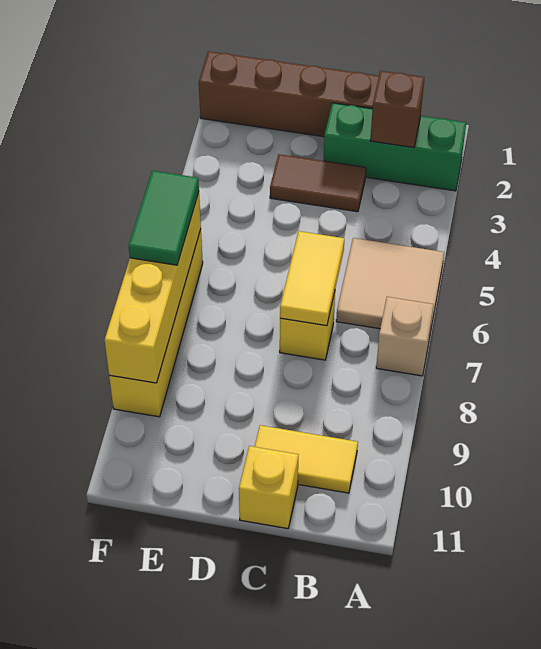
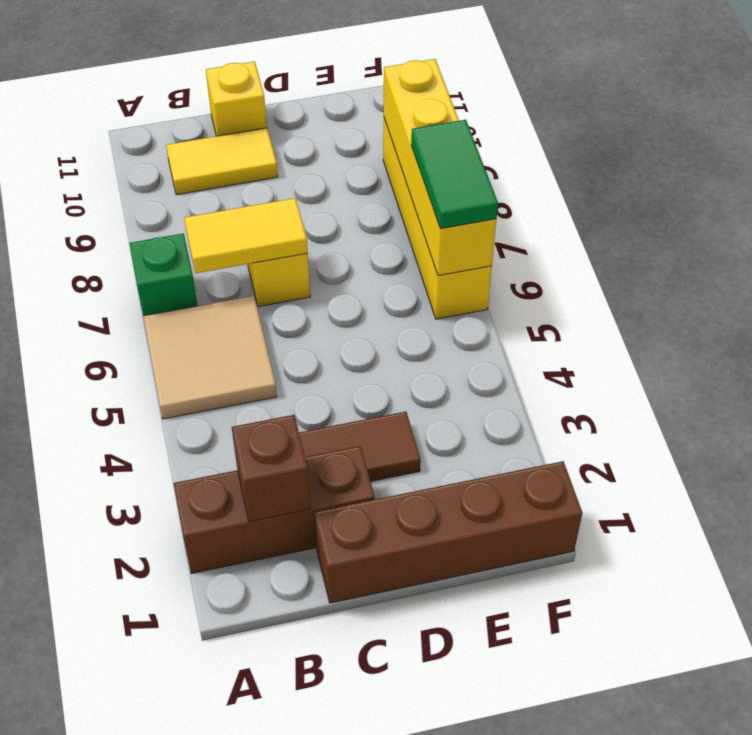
green brick A2:C2 level 1 -> brown brick A2:C2 level 1
tan brick A7 level 1 -> green brick A7 level 1
yellow tile C6:C7 level 2 -> yellow tile B7:C7 level 2

